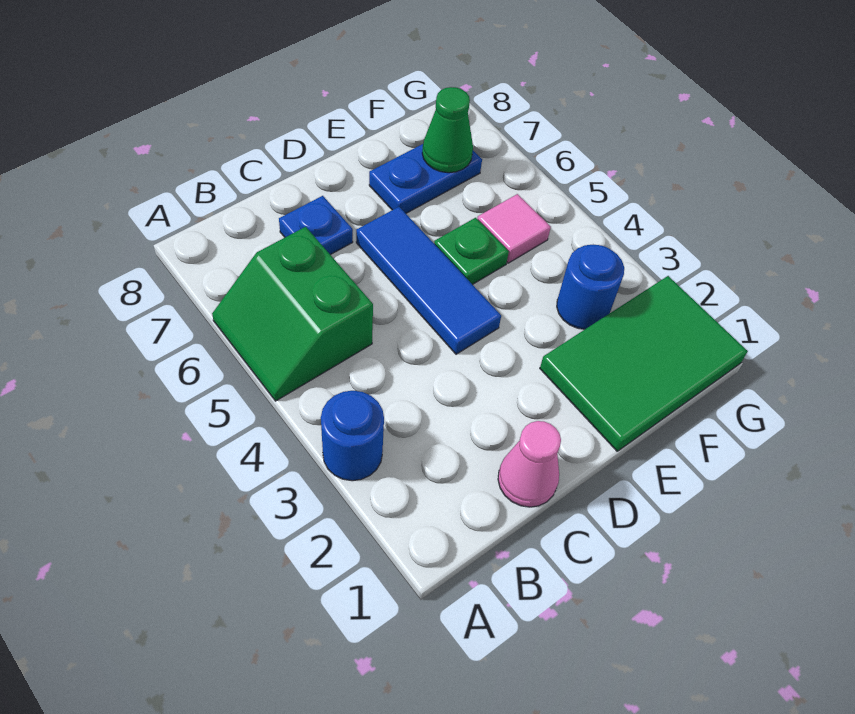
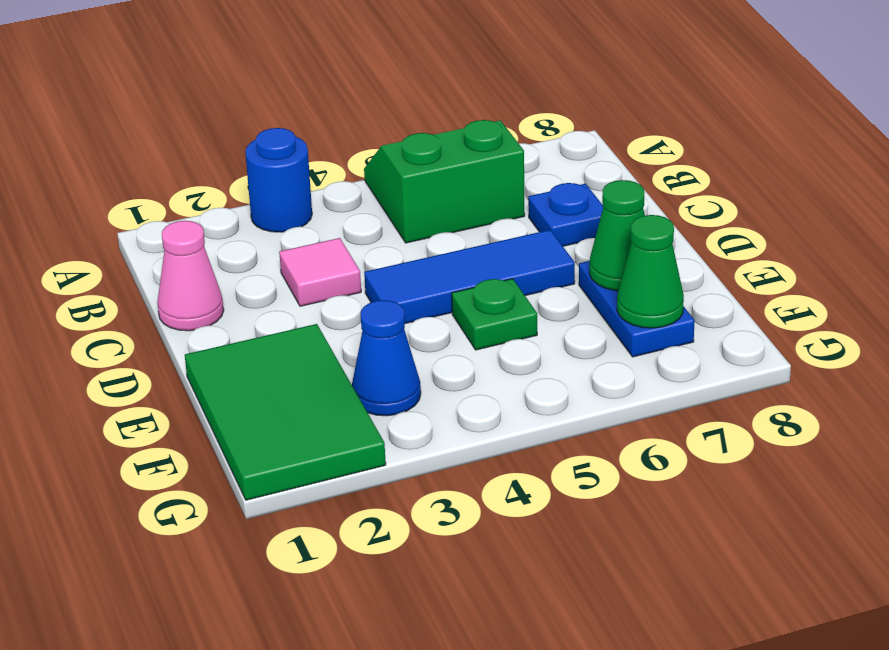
none -> green cone E7 level 2
blue round brick F3 level 1 -> blue cone F3 level 1
pink tile F5 level 1 -> pink tile C3 level 1

